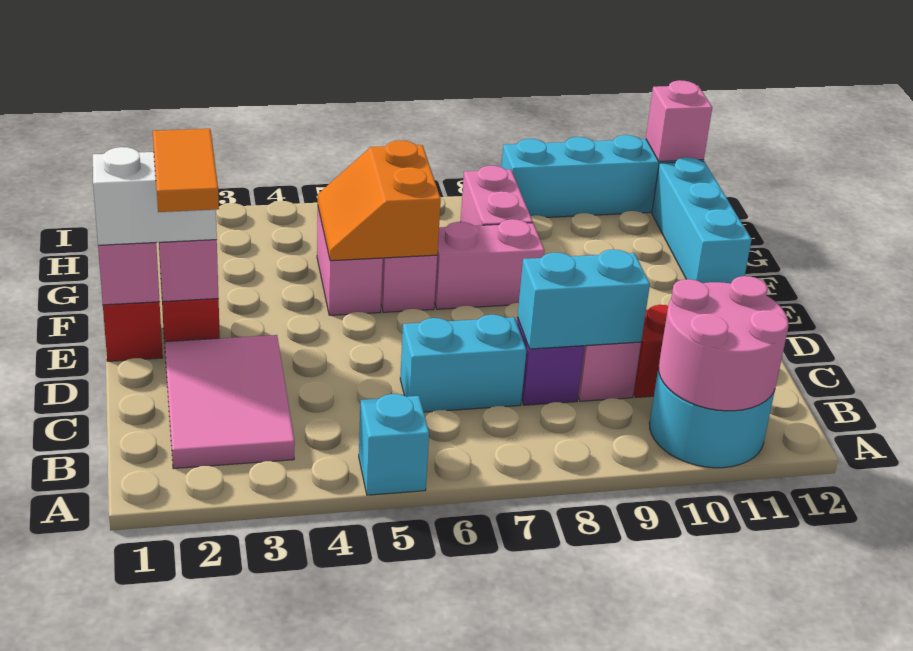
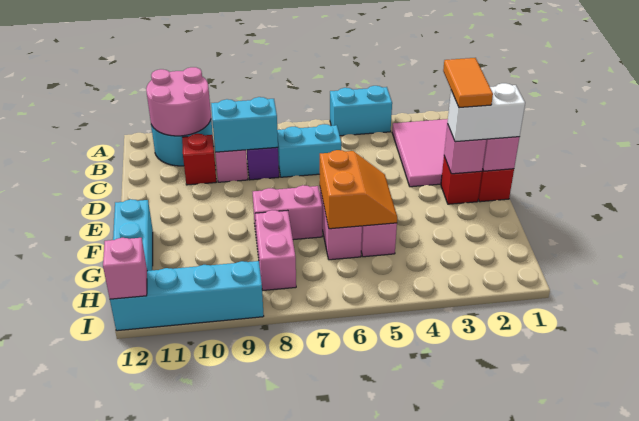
cyan brick A5 level 1 -> cyan brick A4:A5 level 1

